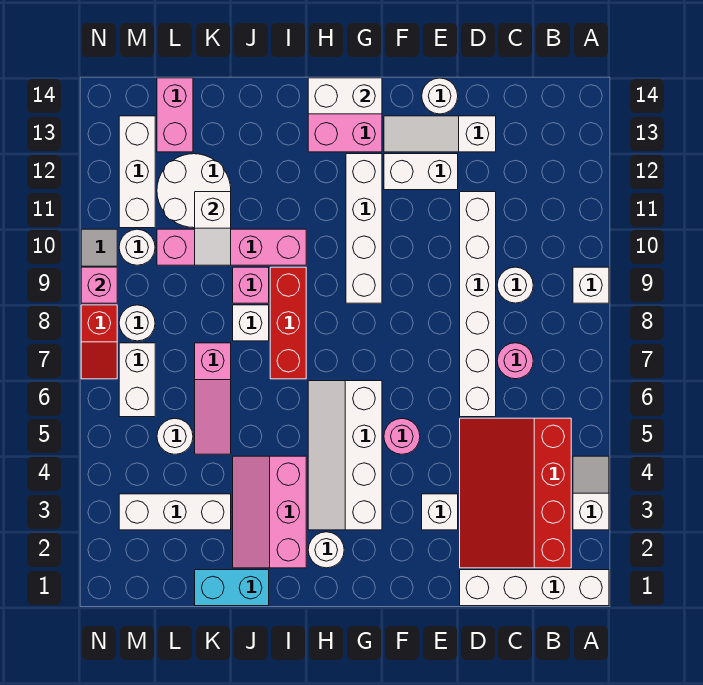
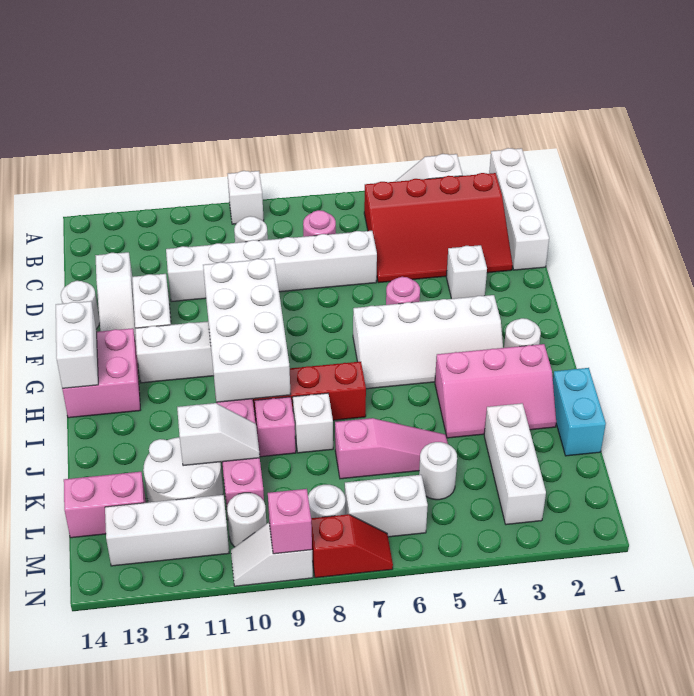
none -> white brick F9:I10 level 2

